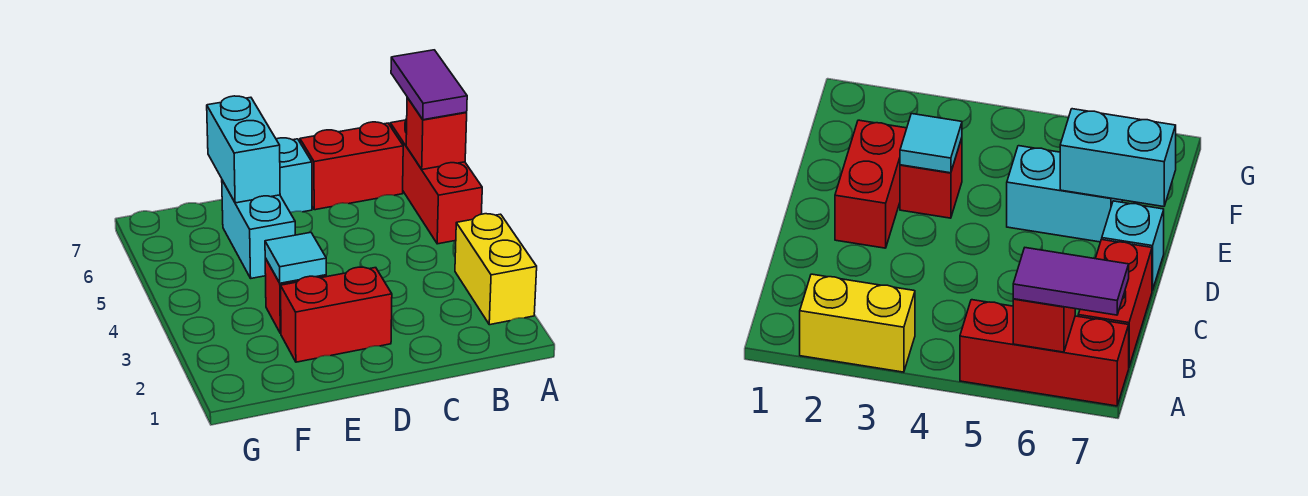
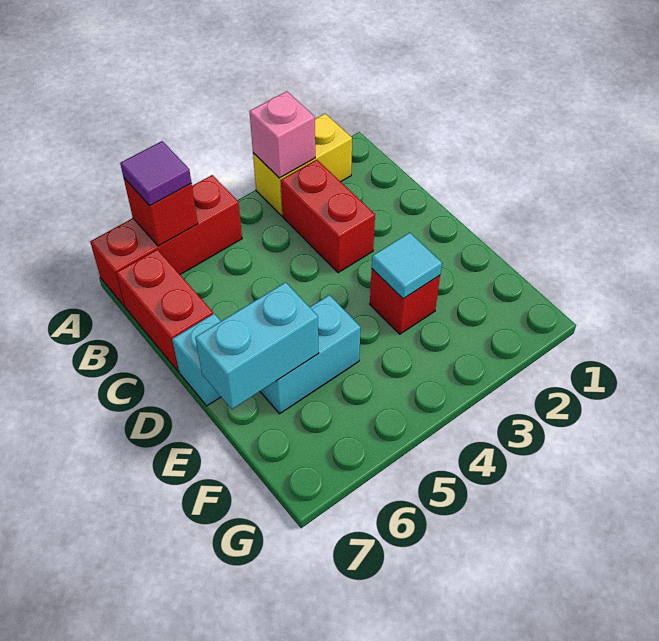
none -> pink brick A3 level 2
purple tile A6:A7 level 3 -> purple tile A6 level 3
red brick D2:E2 level 1 -> red brick B3:C3 level 1

